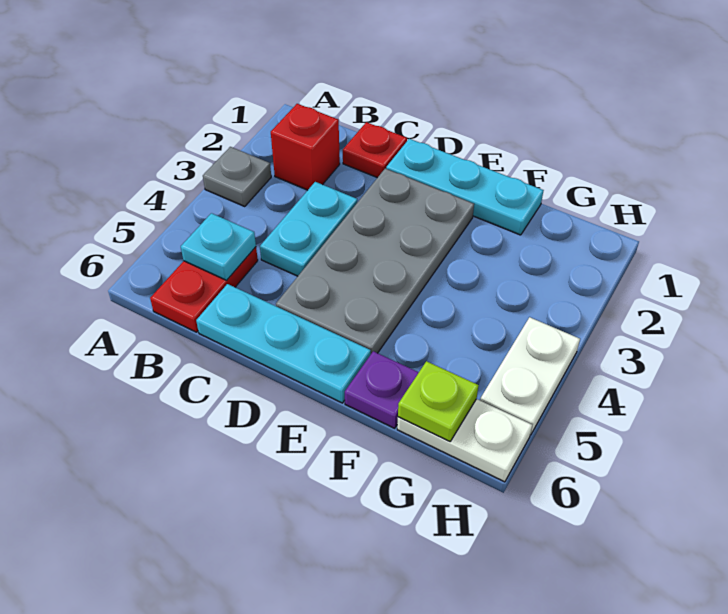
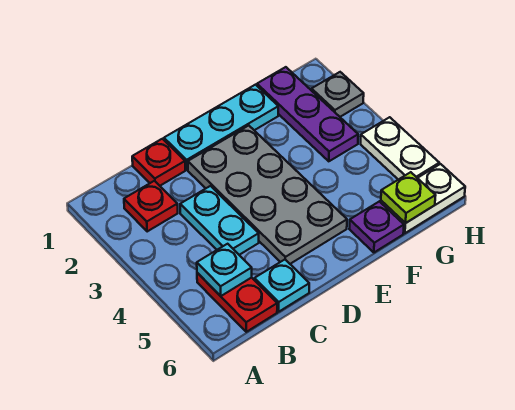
grey plate A3 level 1 -> grey plate H2 level 1
red brick B2 level 1 -> red plate B2 level 1
cyan plate C6:E6 level 1 -> cyan plate C6 level 1
none -> purple plate G1:G3 level 1

